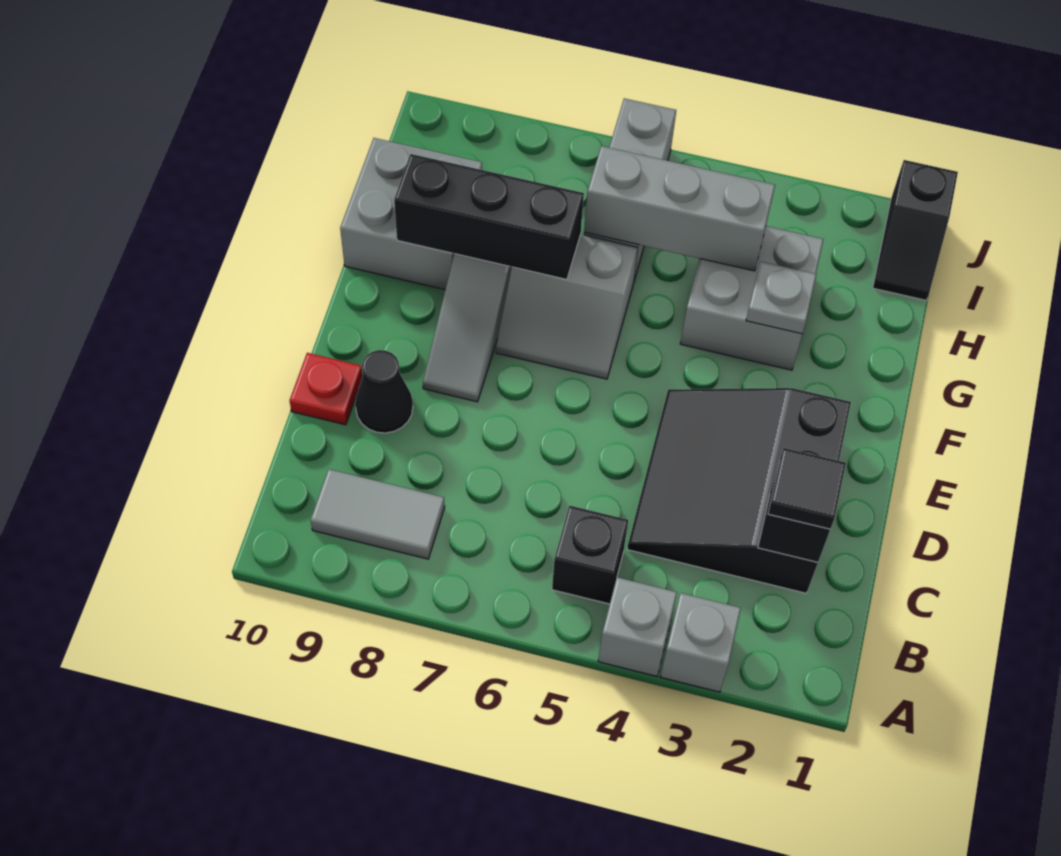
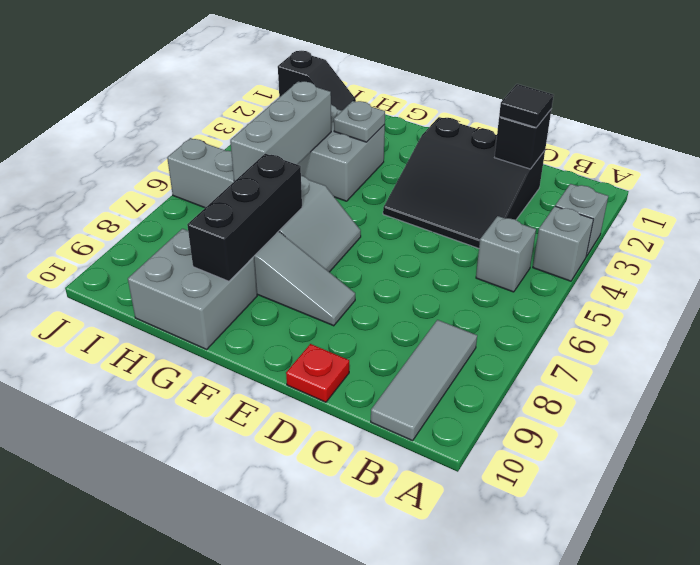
black brick B5 level 1 -> grey brick B5 level 1
grey tile B8:B9 level 1 -> grey tile B8:B10 level 1
black cone D9 level 1 -> none

